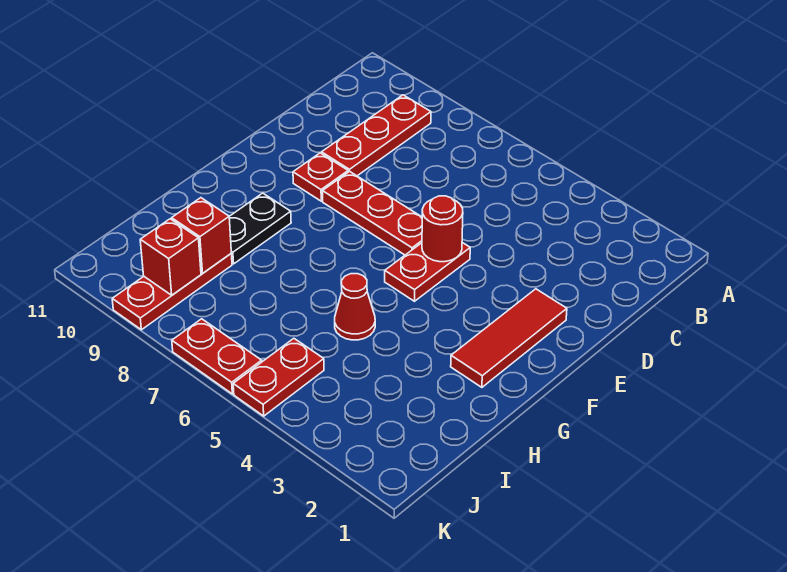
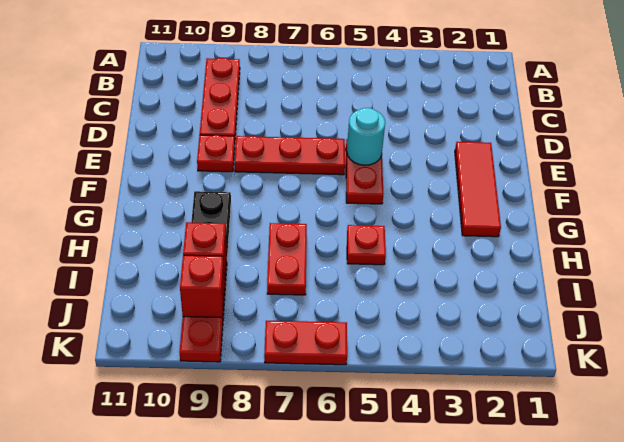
red round brick E5 level 2 -> cyan round brick E5 level 2
red cone H5 level 1 -> red plate H5 level 1
red plate J5:K5 level 1 -> red plate H7:I7 level 1

